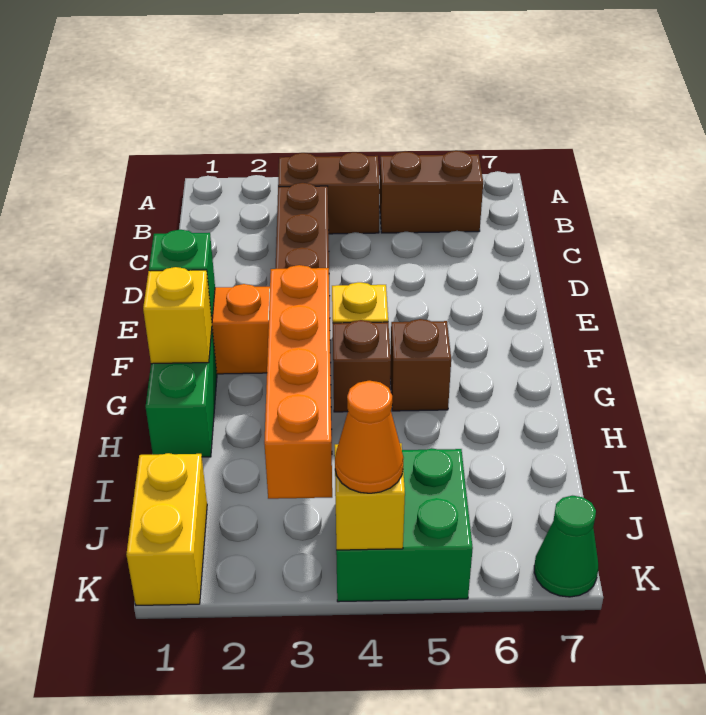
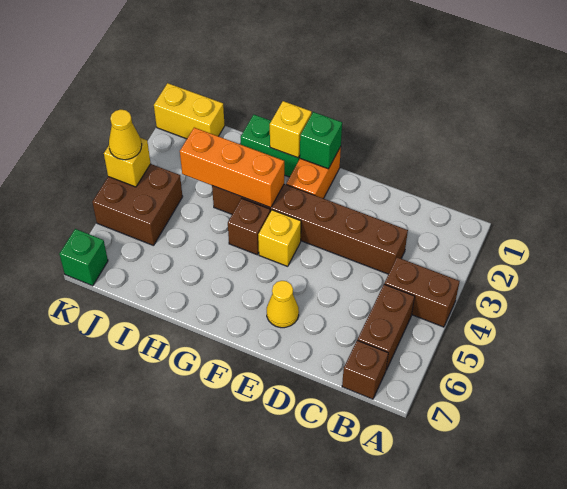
brown brick B3:B4 level 1 -> brown brick A4:B4 level 1
none -> yellow cone E6 level 1
orange brick G3:J3 level 2 -> orange brick G3:I3 level 2
brown brick G5 level 1 -> brown brick B7 level 1
green brick J4:K5 level 1 -> brown brick J4:K5 level 1
orange cone K4 level 3 -> yellow cone K4 level 3
green cone K7 level 1 -> green brick K7 level 1

